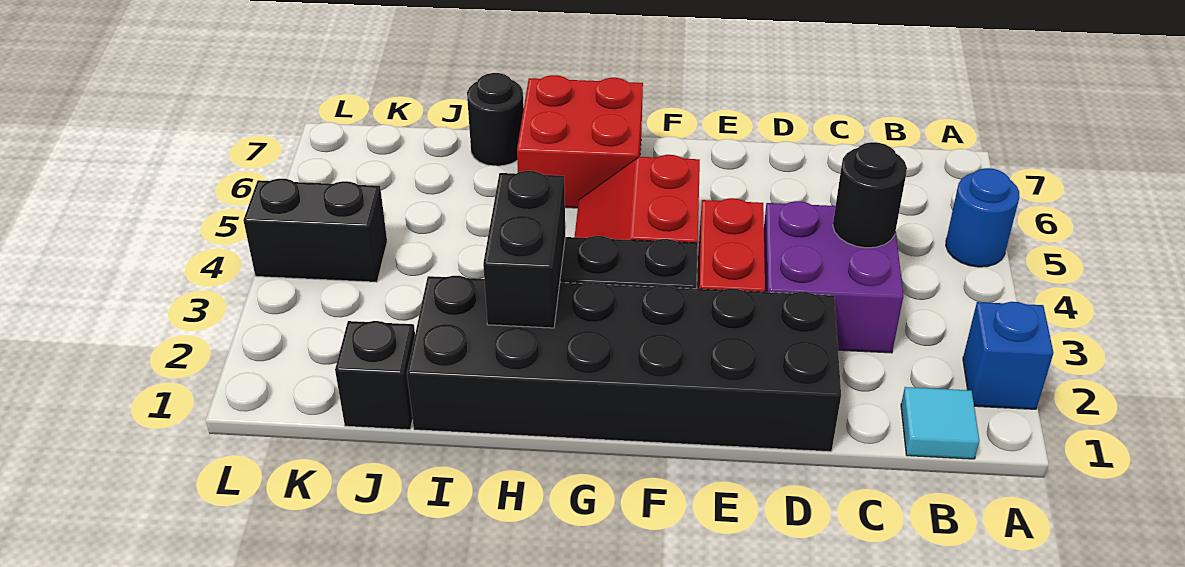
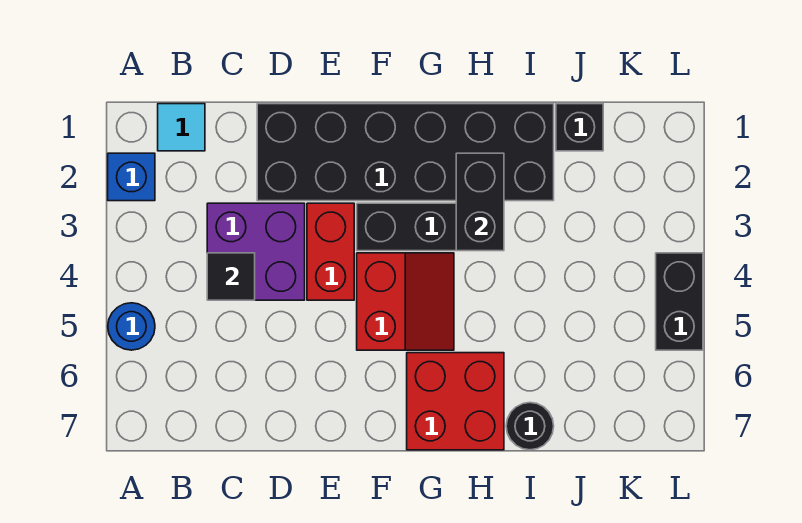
black round brick C4 level 2 -> black tile C4 level 2
black brick K4:L4 level 1 -> black brick L4:L5 level 1

